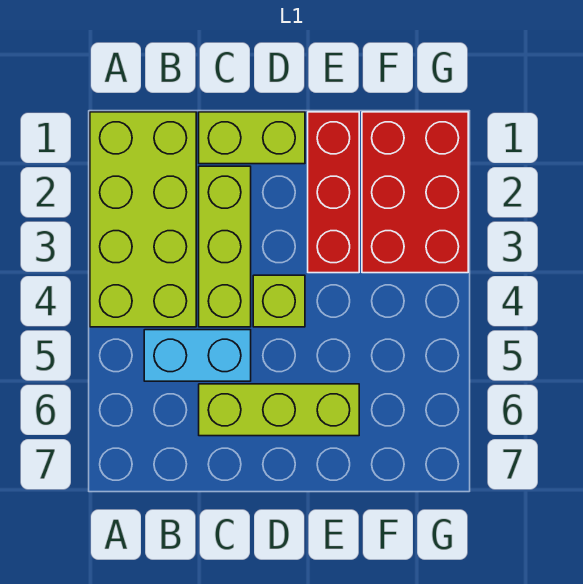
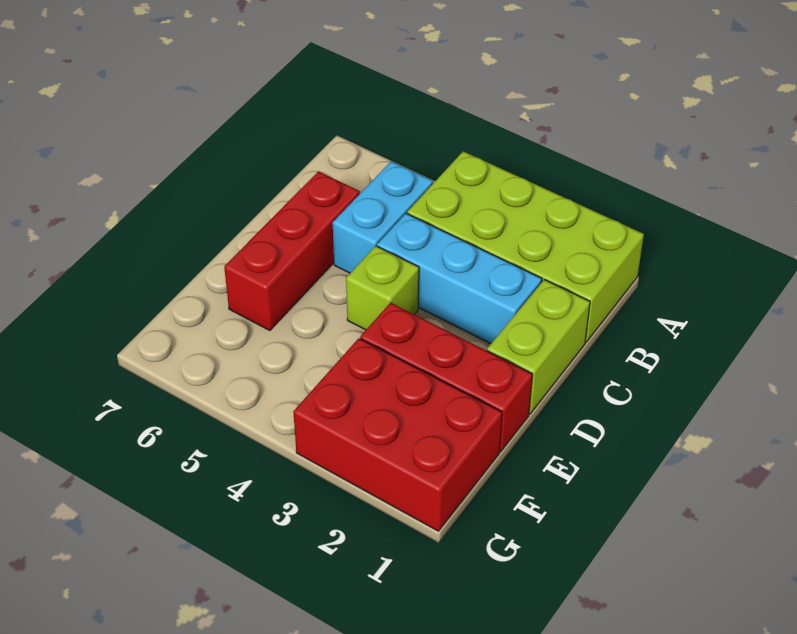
lime brick C2:C4 level 1 -> cyan brick C2:C4 level 1
lime brick C6:E6 level 1 -> red brick C6:E6 level 1

